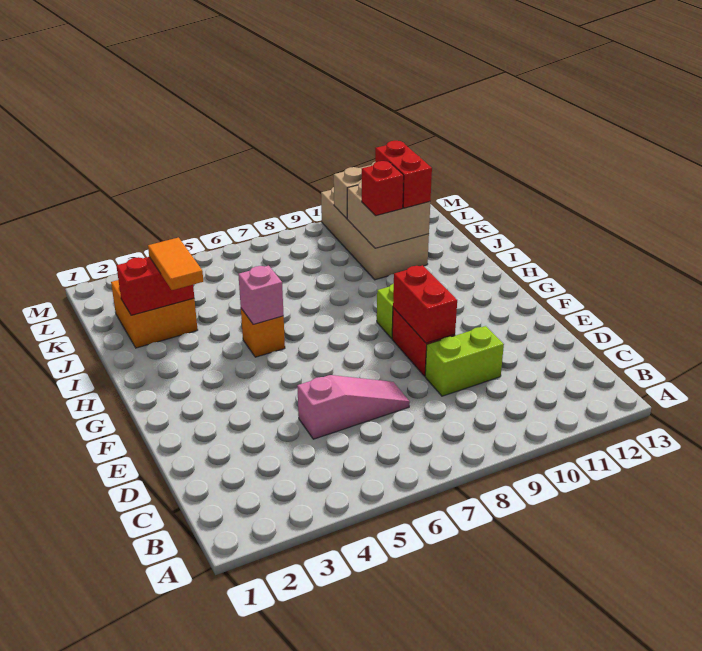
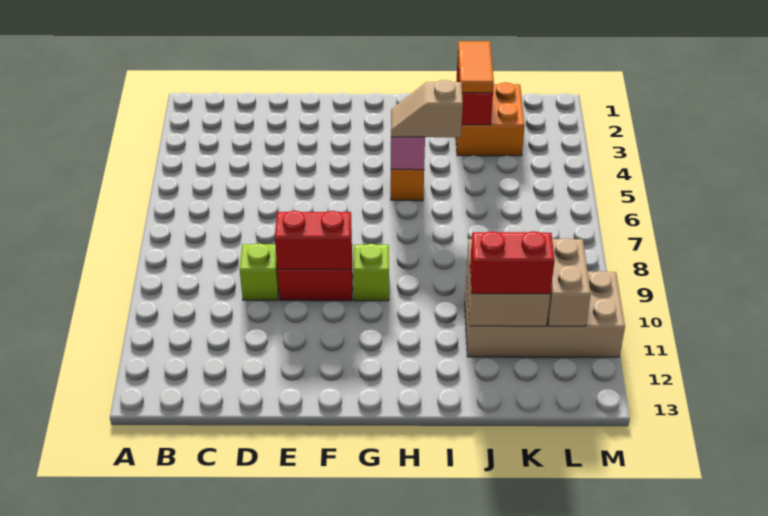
pink slope D5:D7 level 1 top 5 -> none
lime brick D9:D10 level 1 -> lime brick D9 level 1
none -> tan slope H5:I5 level 3 top I
orange tile I3:J3 level 3 -> orange tile J2:J3 level 3
red brick J10 level 3 -> none

